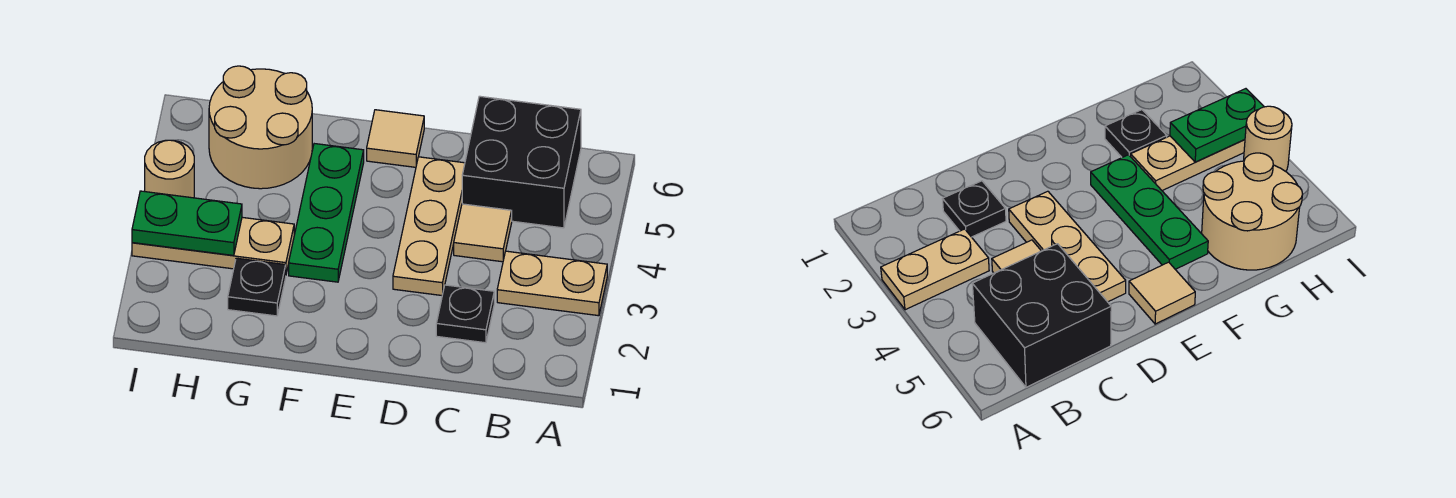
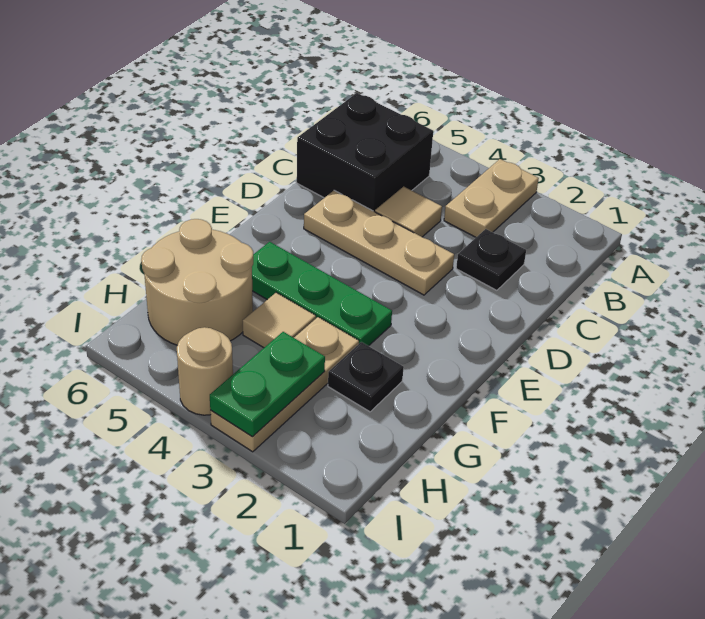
tan tile E6 level 1 -> tan tile G4 level 1

